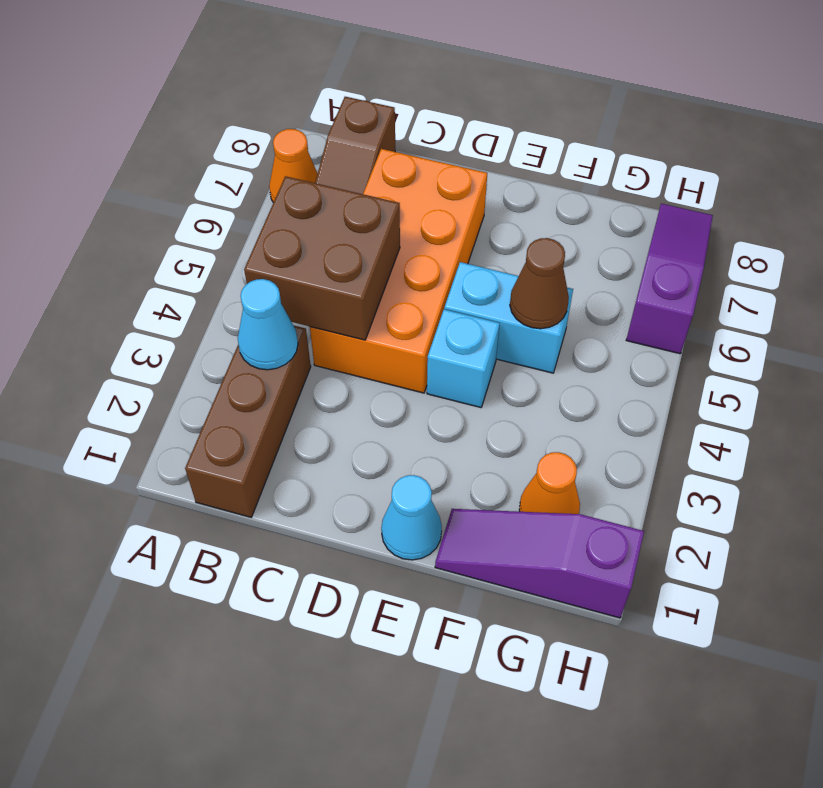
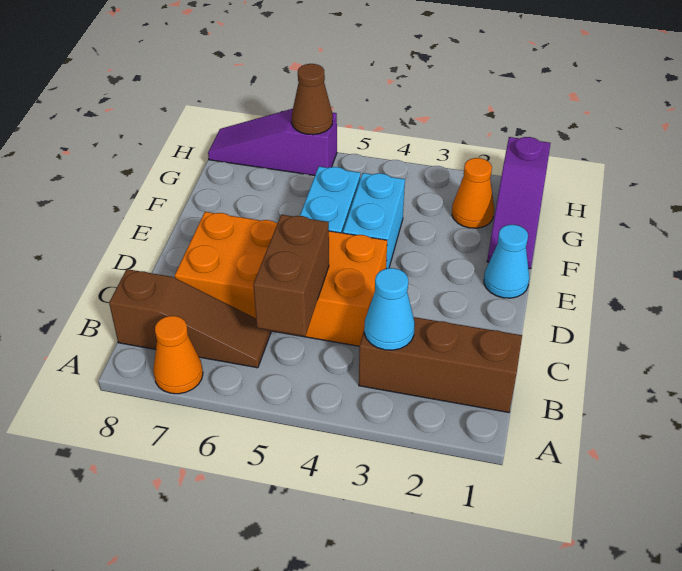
brown brick B4:C5 level 2 -> brown brick B5:C5 level 2
cyan brick E4 level 1 -> cyan brick E4:F4 level 1
brown cone F5 level 2 -> brown cone H6 level 2

